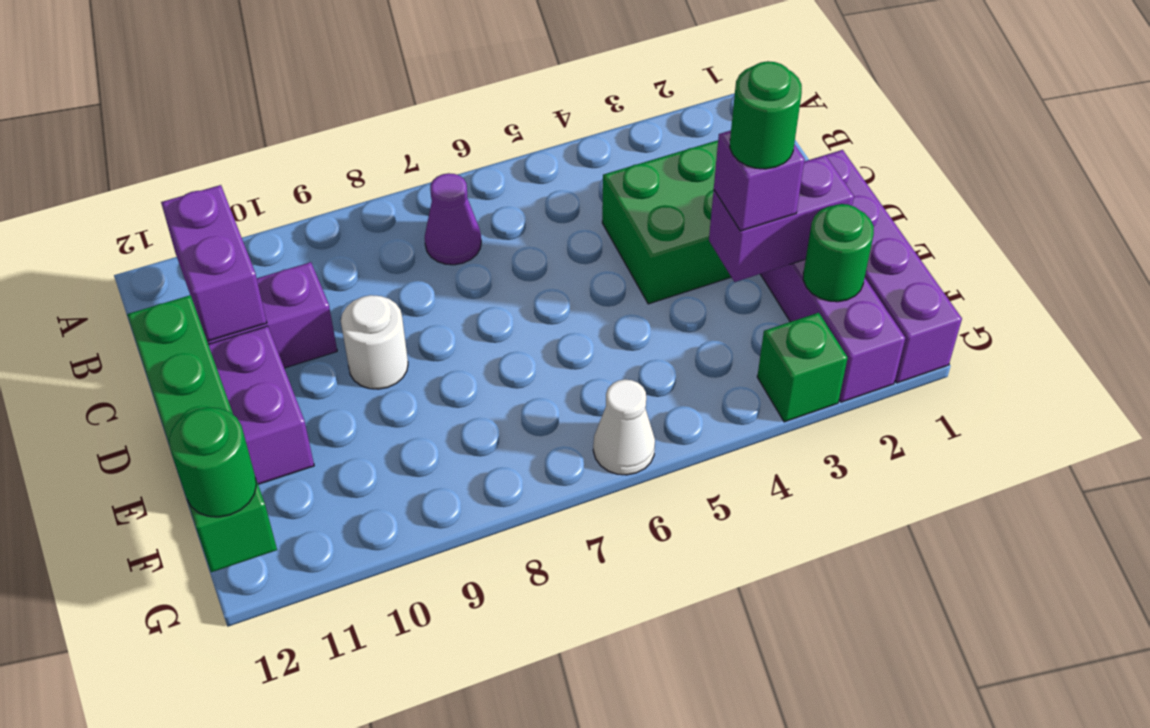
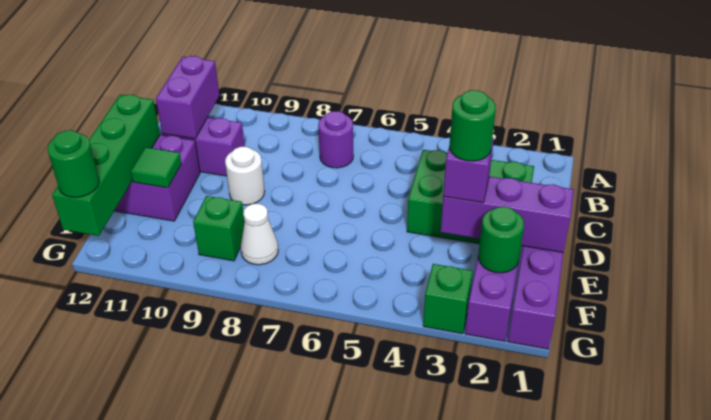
purple cone B7 level 1 -> purple round brick B7 level 1
purple brick E2:E3 level 2 -> purple brick E1:E3 level 2
none -> green tile E11 level 2
none -> green brick F9 level 1
white cone G6 level 1 -> white cone F8 level 1

